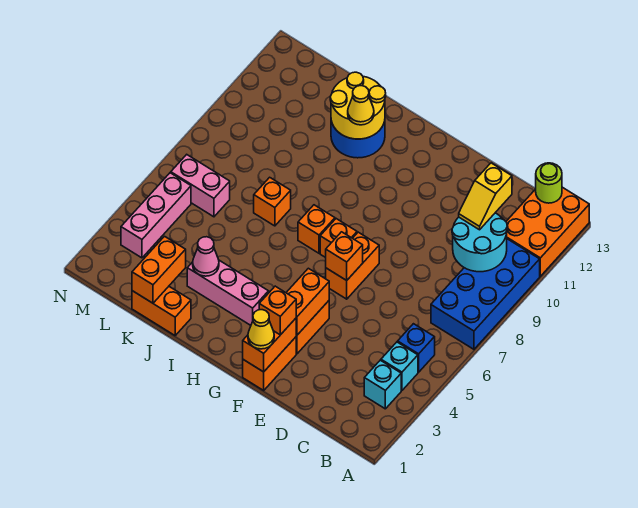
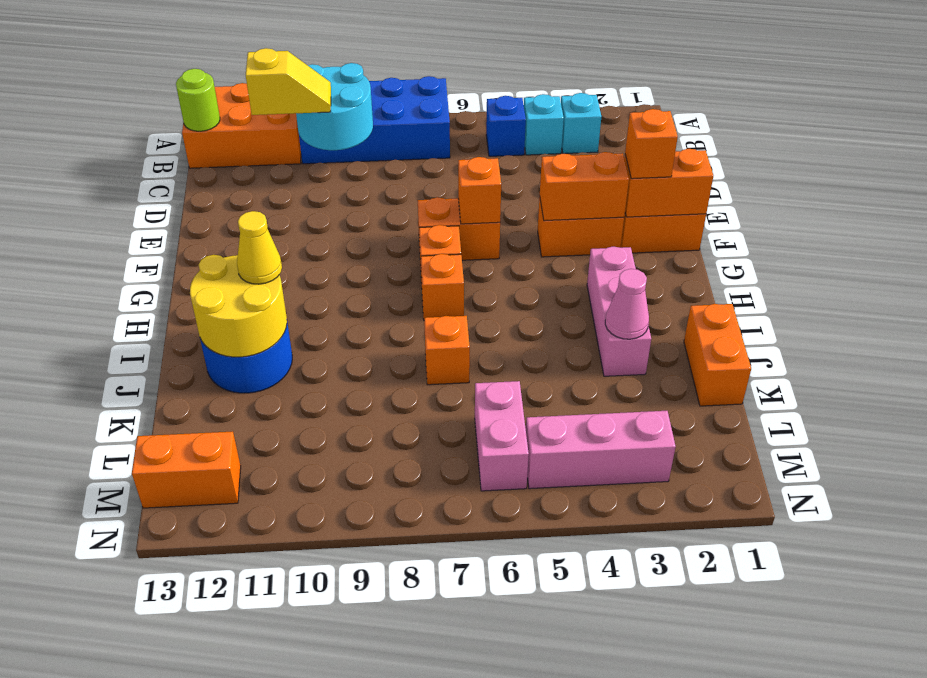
yellow cone F1 level 3 -> none
orange brick K1:K2 level 2 -> orange brick M12:M13 level 1

